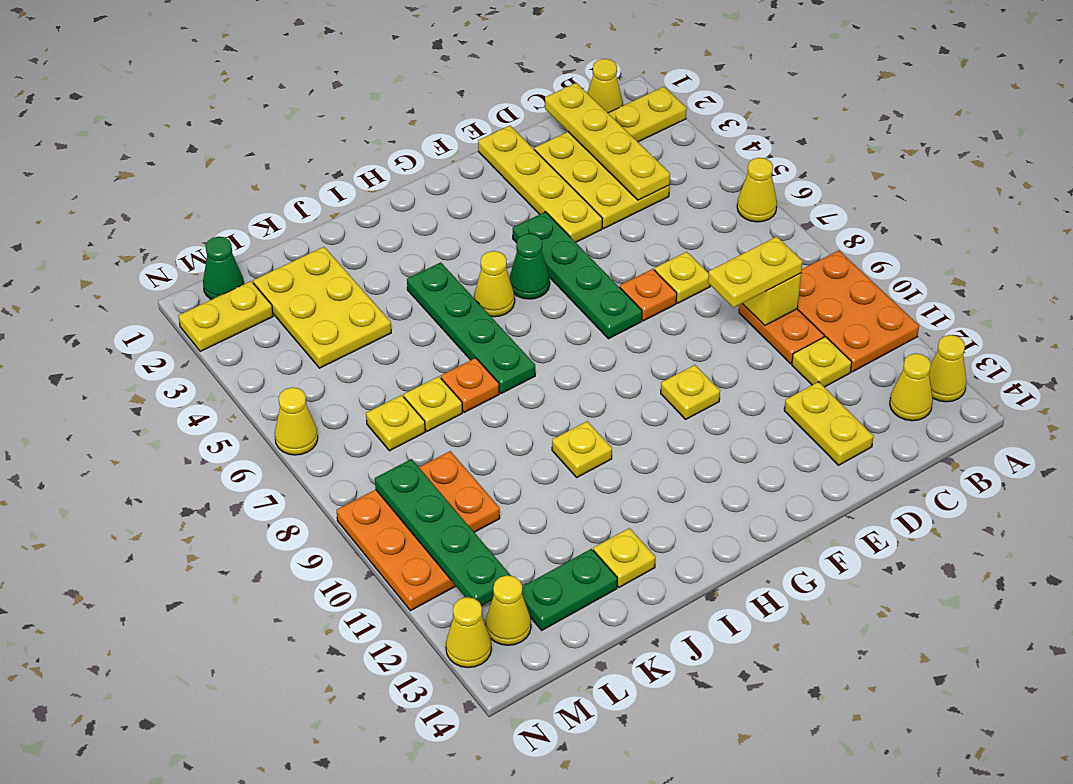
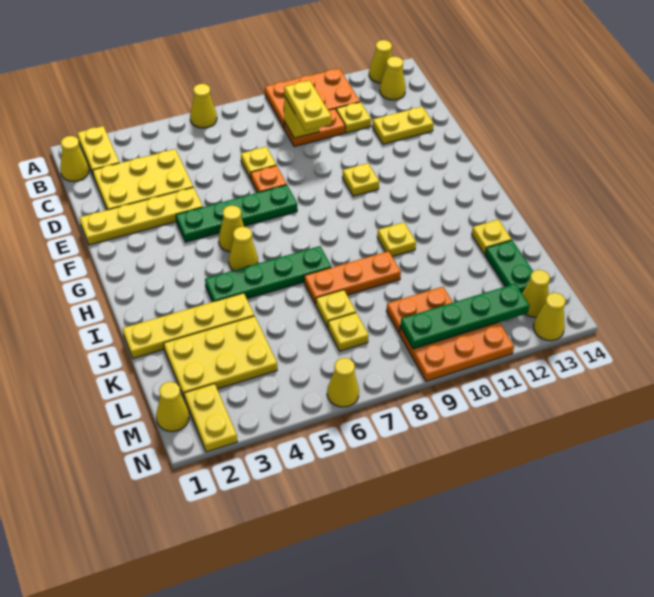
yellow plate C1:C4 level 2 -> yellow plate J1:J4 level 1
green cone G5 level 1 -> yellow cone G5 level 1
orange plate J7 level 1 -> orange plate J7:J9 level 1
green cone M1 level 1 -> yellow cone M1 level 1

